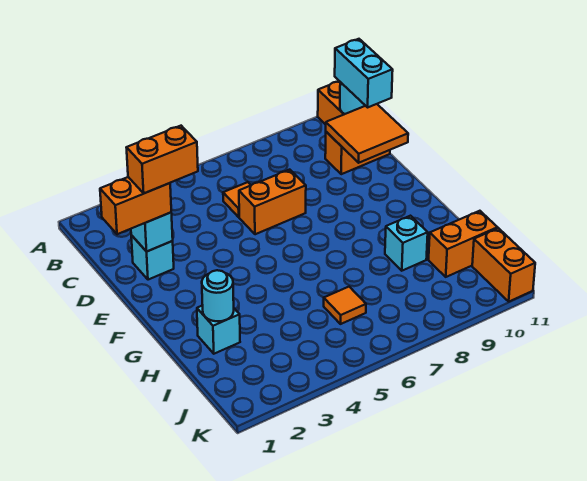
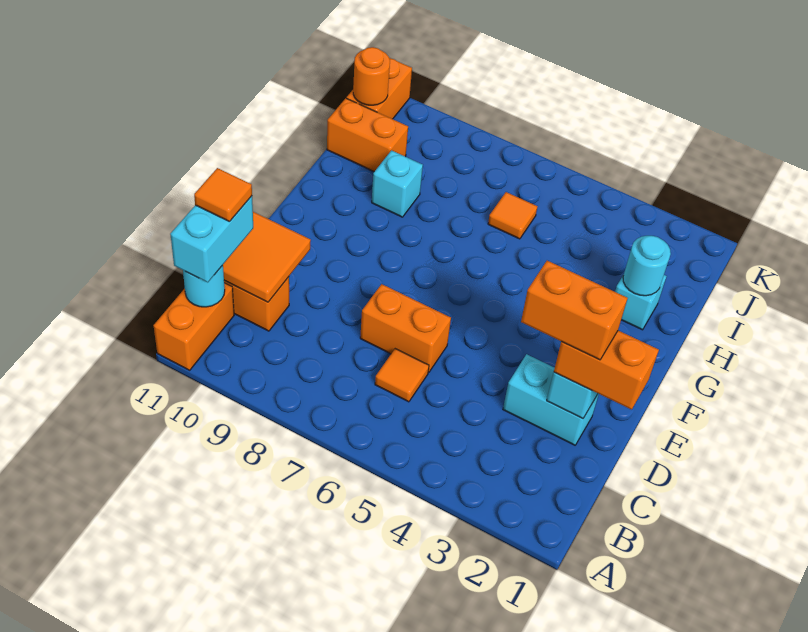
none -> orange tile C11 level 4
cyan brick D2 level 1 -> cyan brick D2:D3 level 1
none -> orange round brick J11 level 2

